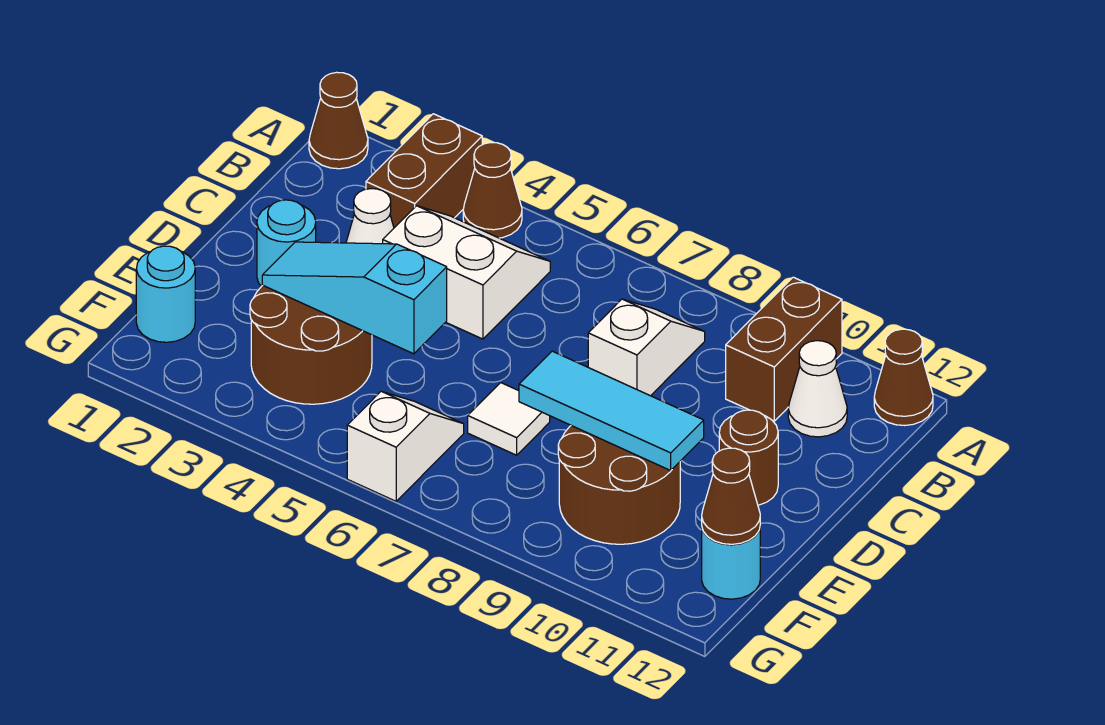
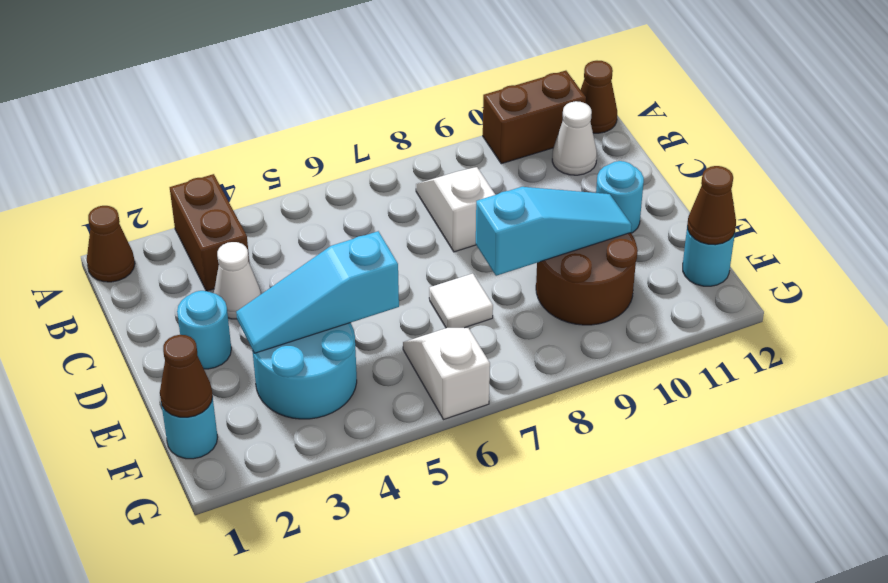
brown cone A4 level 1 -> brown cone F1 level 2
brown brick A10:B10 level 1 -> brown brick A10:A11 level 1
white slope B4:C5 level 1 top C -> none
brown round brick D11 level 1 -> cyan round brick D11 level 1
brown round brick E3:F4 level 1 -> cyan round brick E3:F4 level 1
cyan tile E8:E10 level 2 -> cyan slope E8:E10 level 2 top 8

